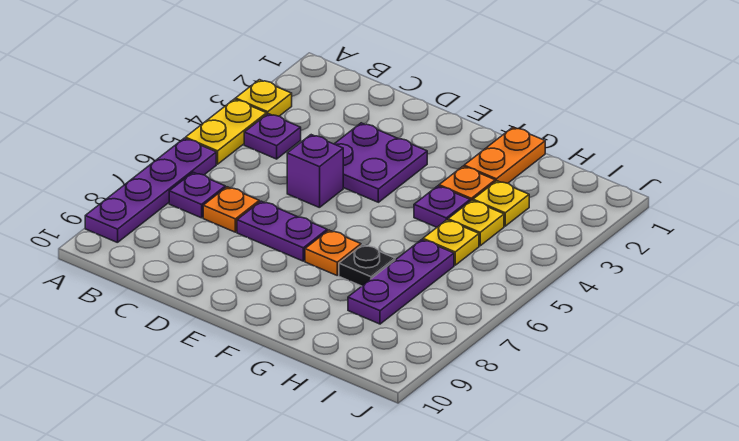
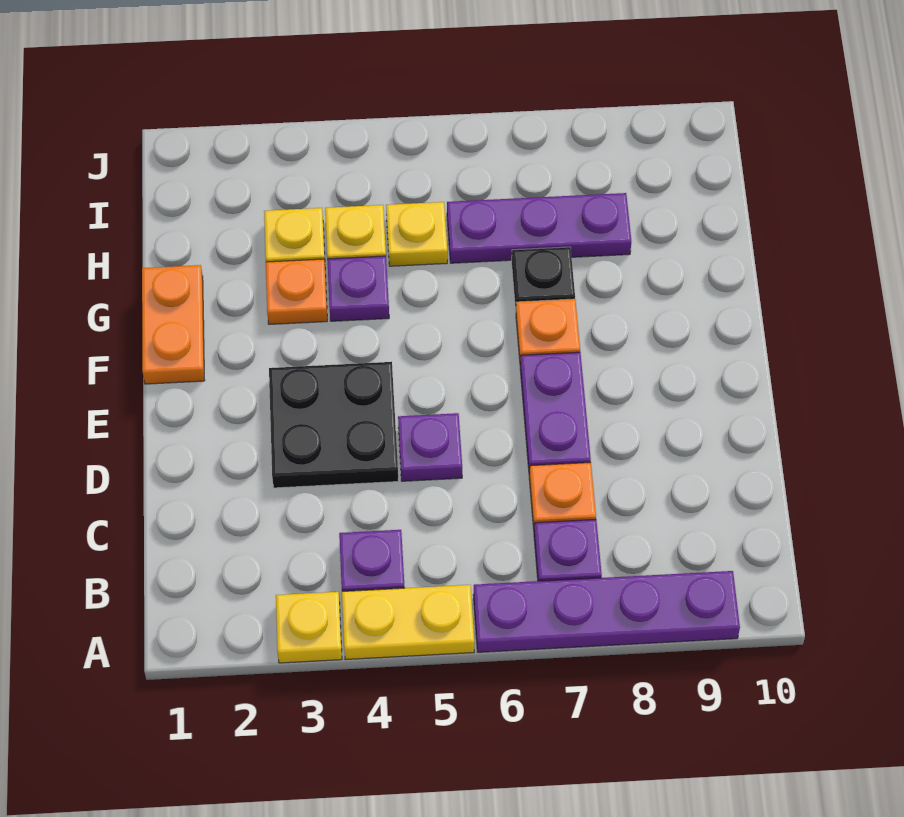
purple plate D3:E4 level 1 -> black plate D3:E4 level 1
purple brick D5 level 1 -> purple plate D5 level 1
orange plate G1:G2 level 1 -> orange plate F1:G1 level 1

